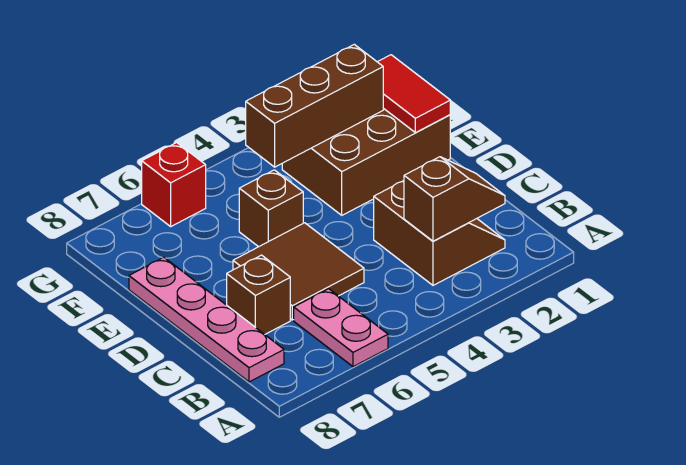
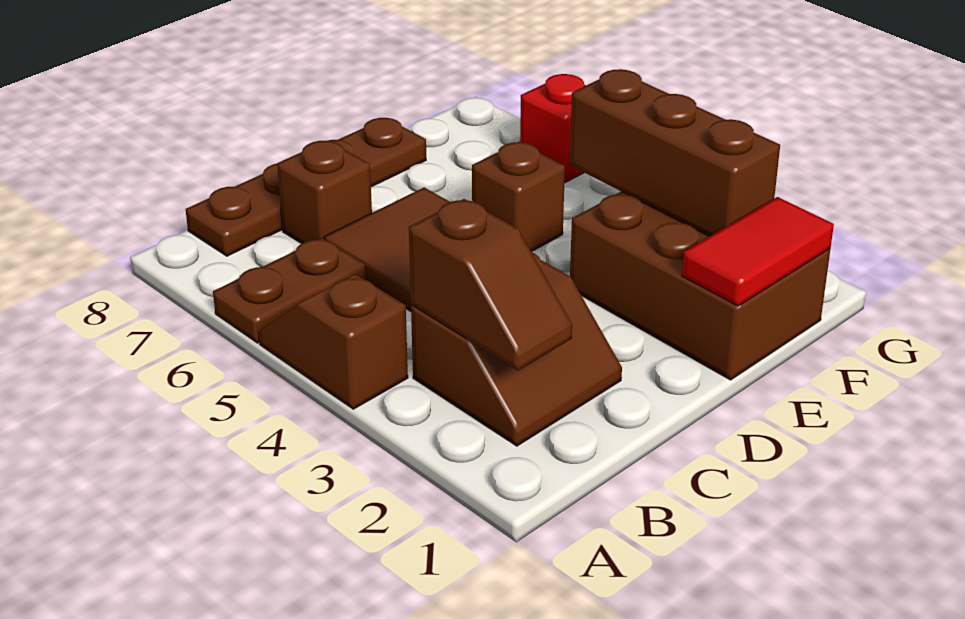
none -> brown slope A4:A5 level 1 top 4
pink plate A6:B6 level 1 -> brown plate A6:B6 level 1
pink plate B8:E8 level 1 -> brown plate B8:E8 level 1

